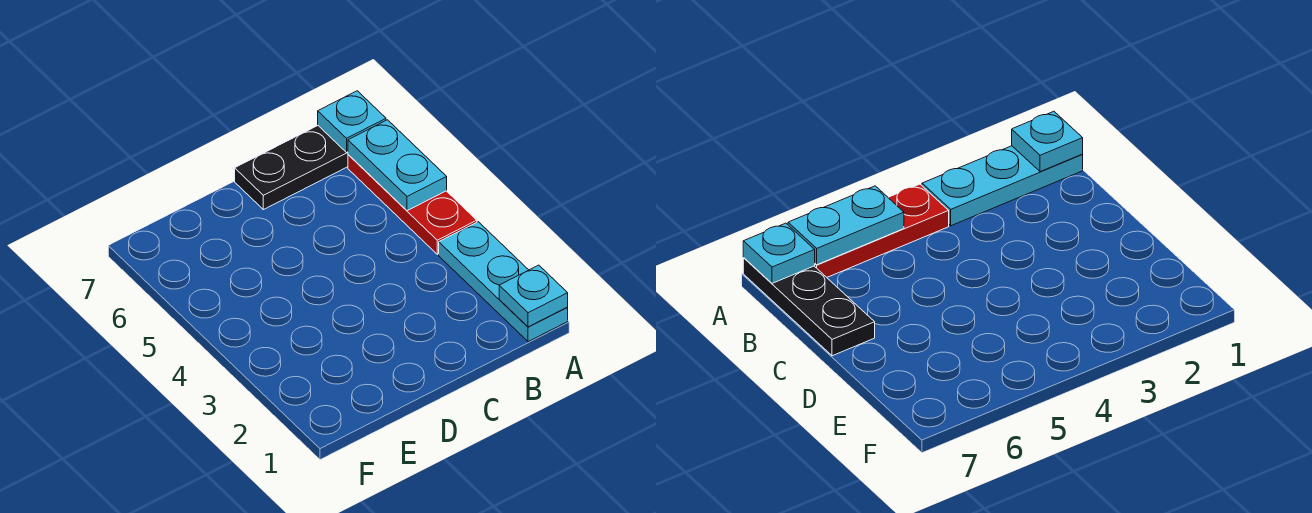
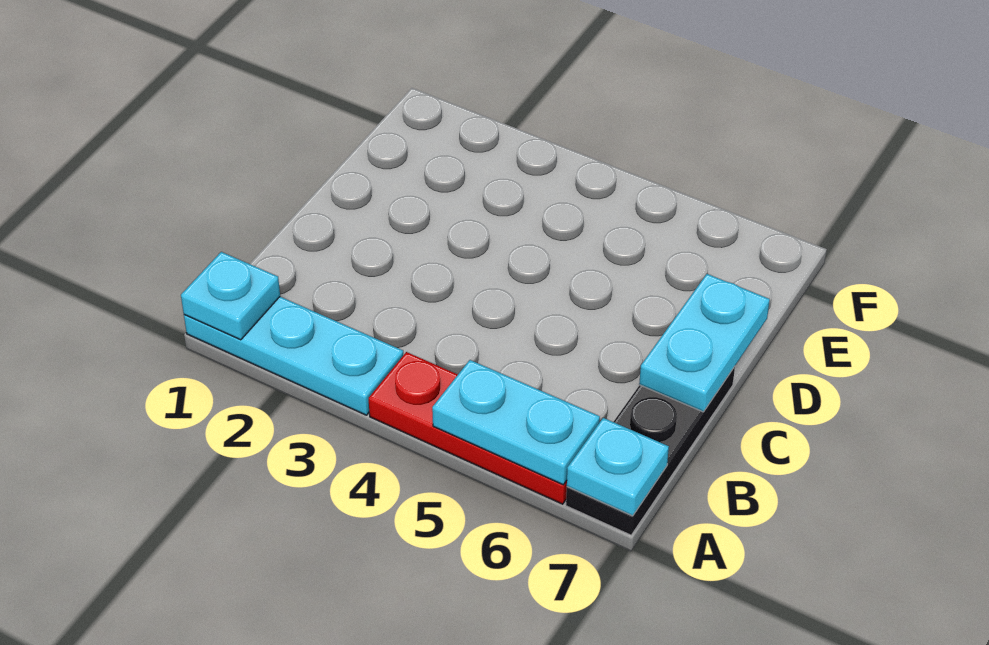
none -> cyan plate C7:D7 level 2

